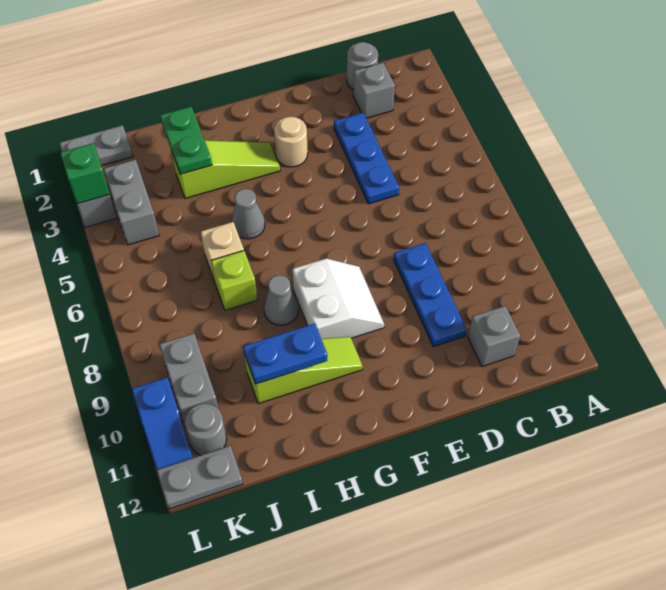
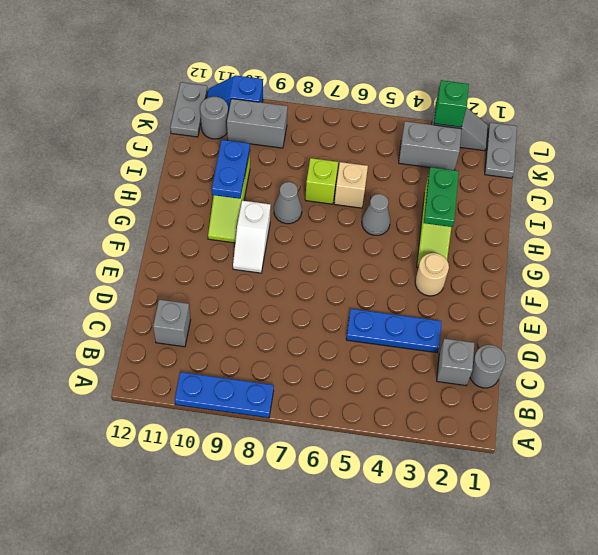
blue plate D8:D10 level 1 -> blue plate A8:A10 level 1
white slope F8:G9 level 1 top G -> white slope F9:G9 level 1 top G
green plate I2:I3 level 2 -> green plate H3:I3 level 2

